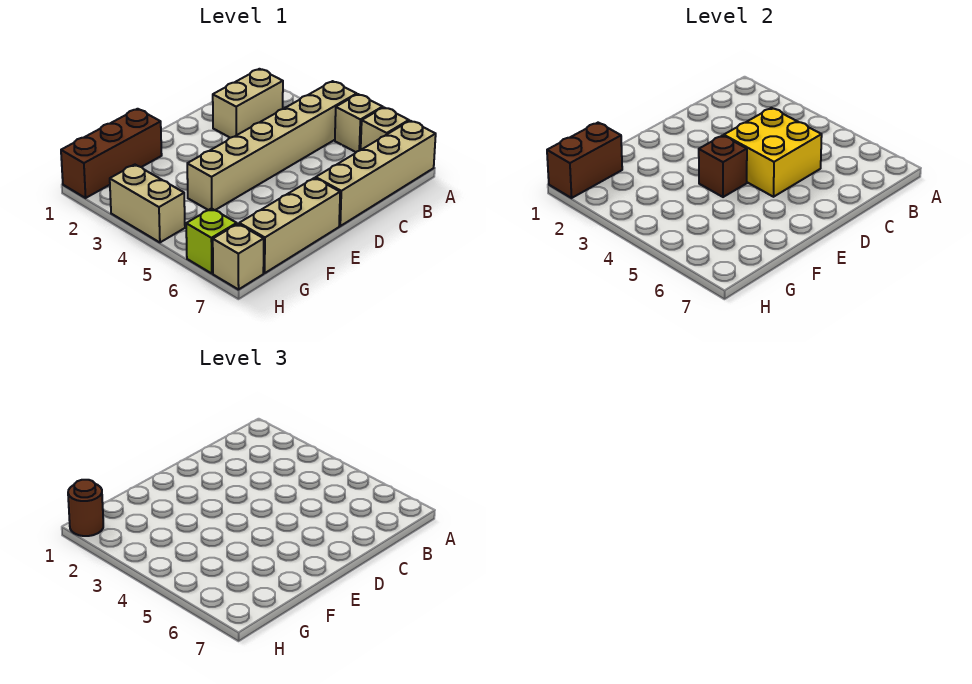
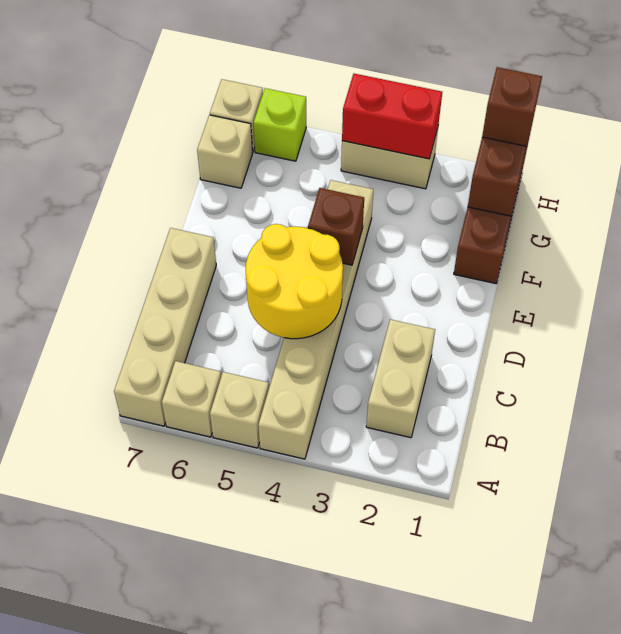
yellow brick C4:D5 level 2 -> yellow round brick C4:D5 level 2
tan brick E7:G7 level 1 -> tan brick G7 level 1
brown round brick H1 level 3 -> brown brick H1 level 3
none -> red brick H3:H4 level 2

